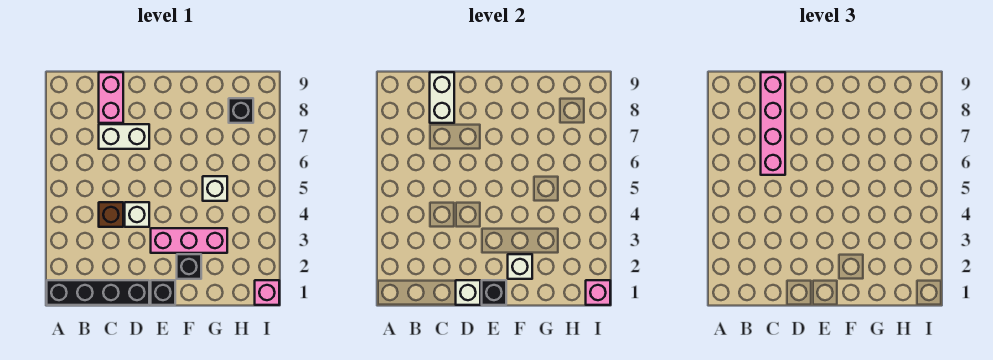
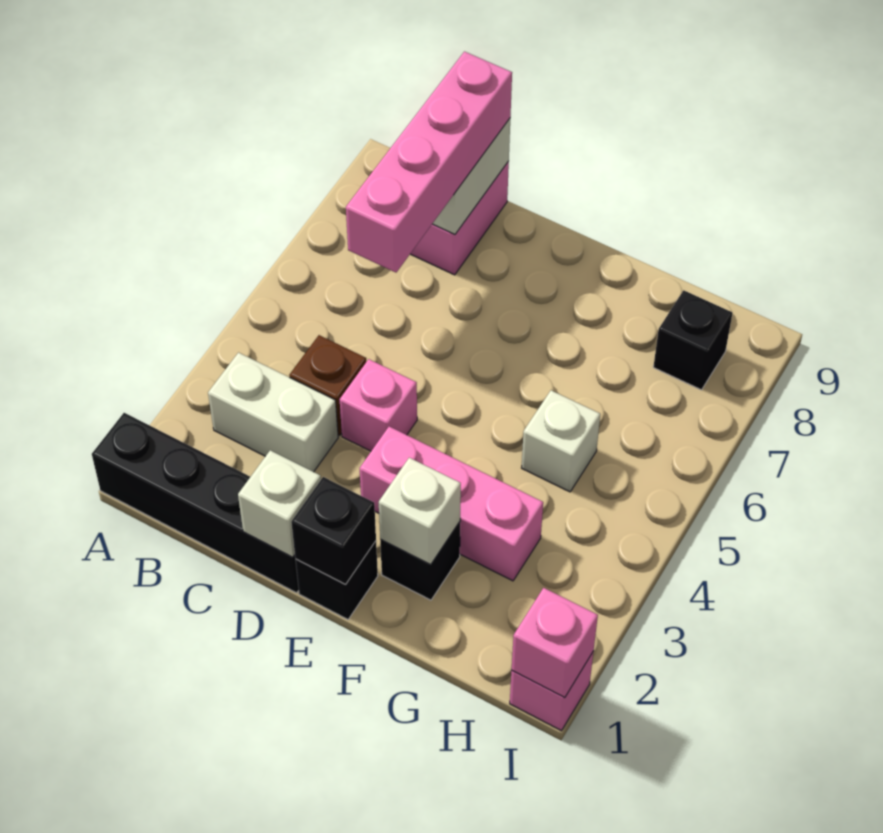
white brick C7:D7 level 1 -> white brick B3:C3 level 1
white brick D4 level 1 -> pink brick D4 level 1

